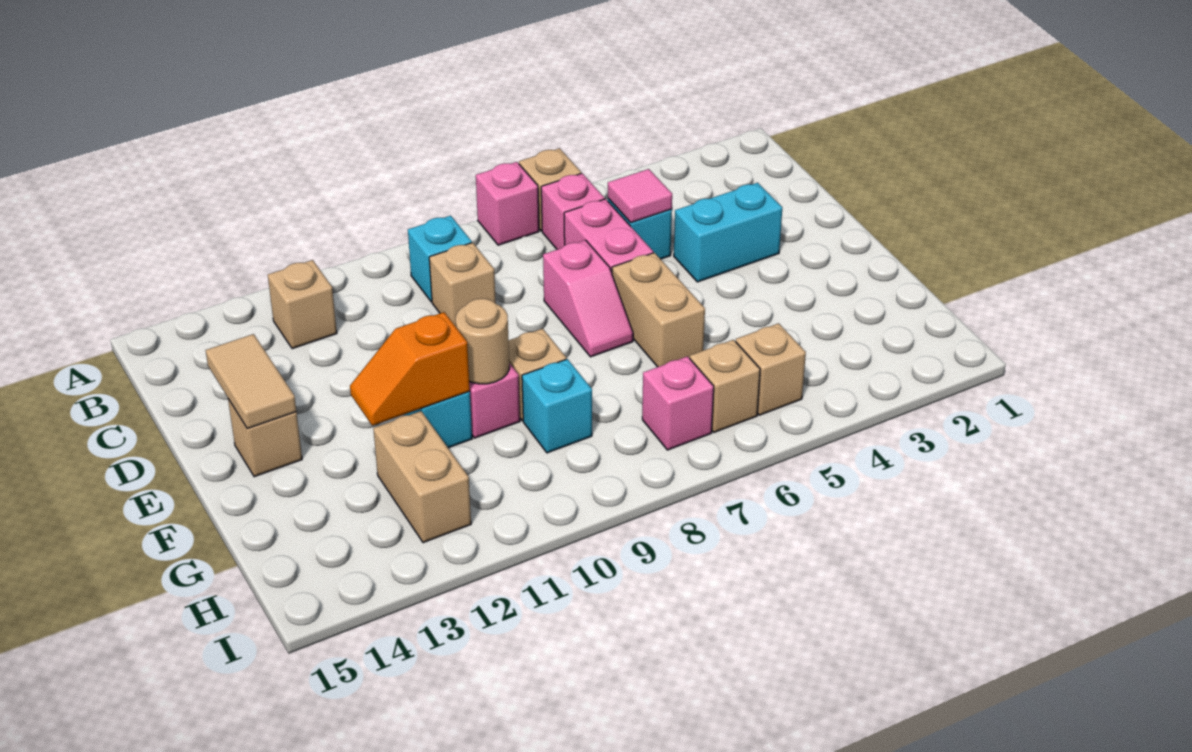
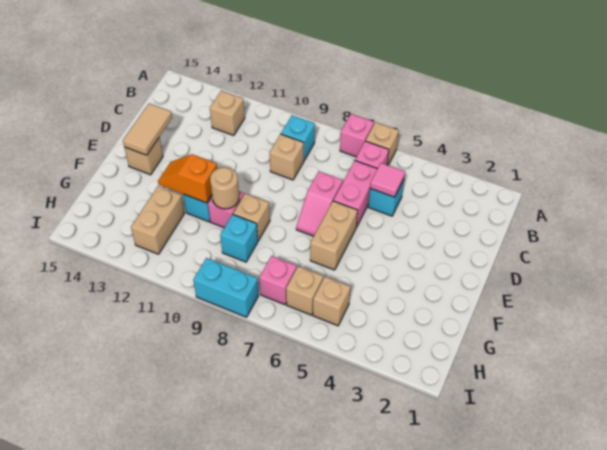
cyan brick D3:D4 level 1 -> cyan brick I8:I9 level 1

